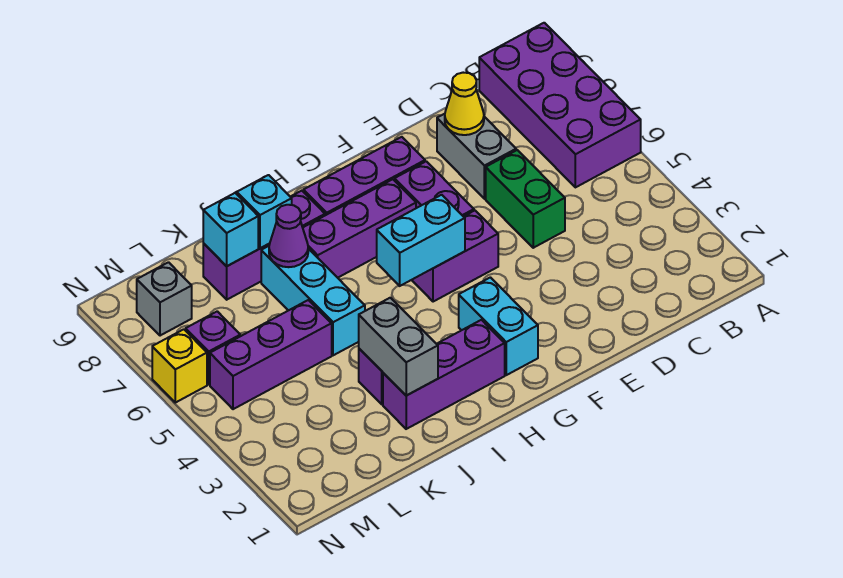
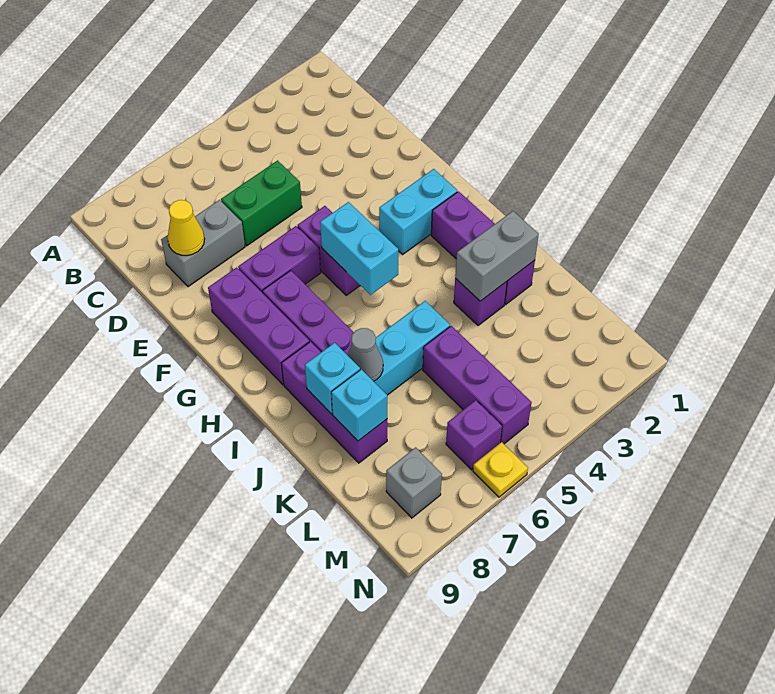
purple brick A6:B9 level 1 -> none
purple cone J7 level 2 -> grey cone J7 level 2
yellow brick N6 level 1 -> yellow plate N6 level 1

